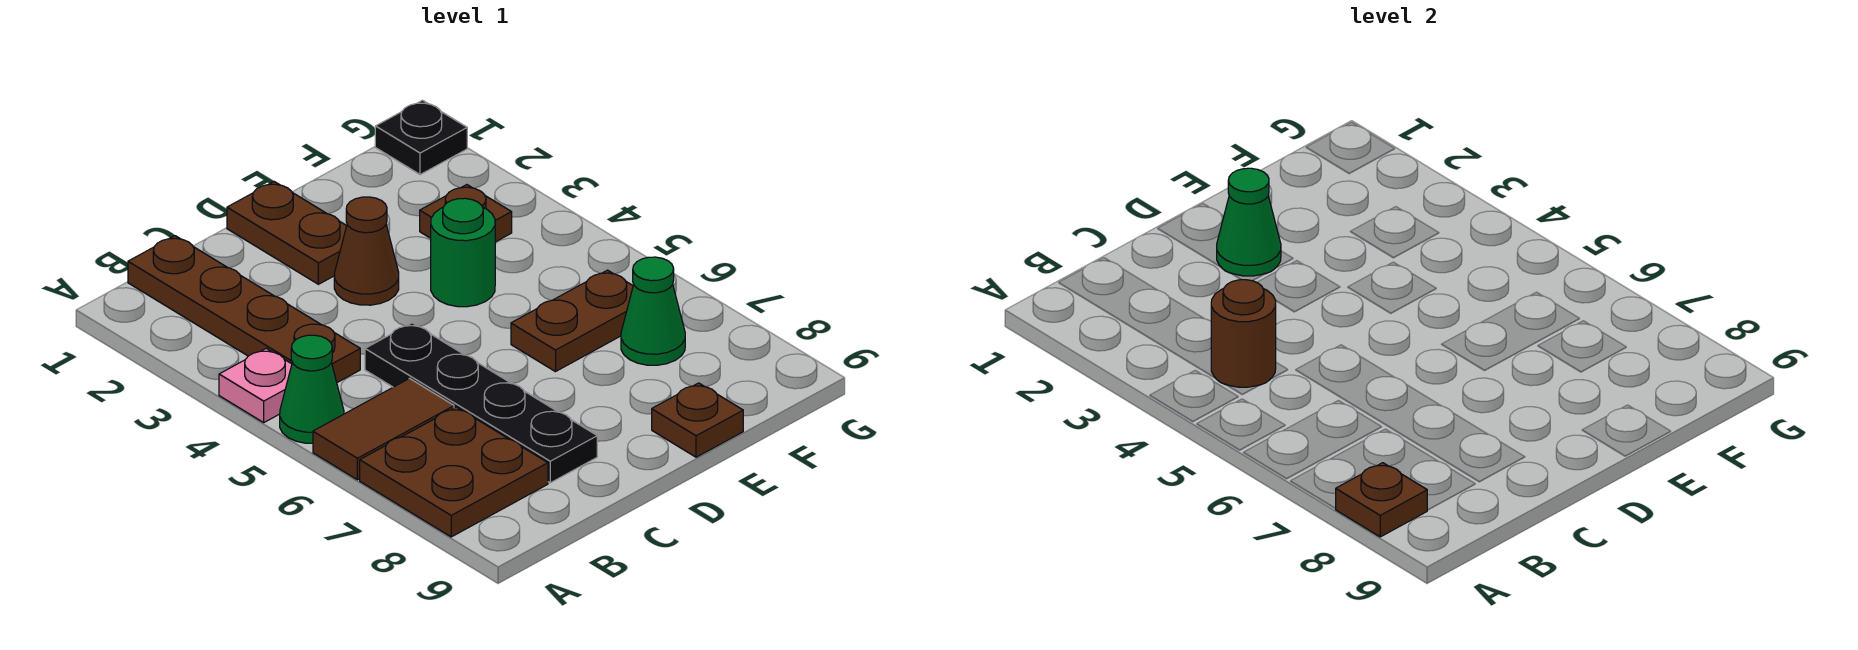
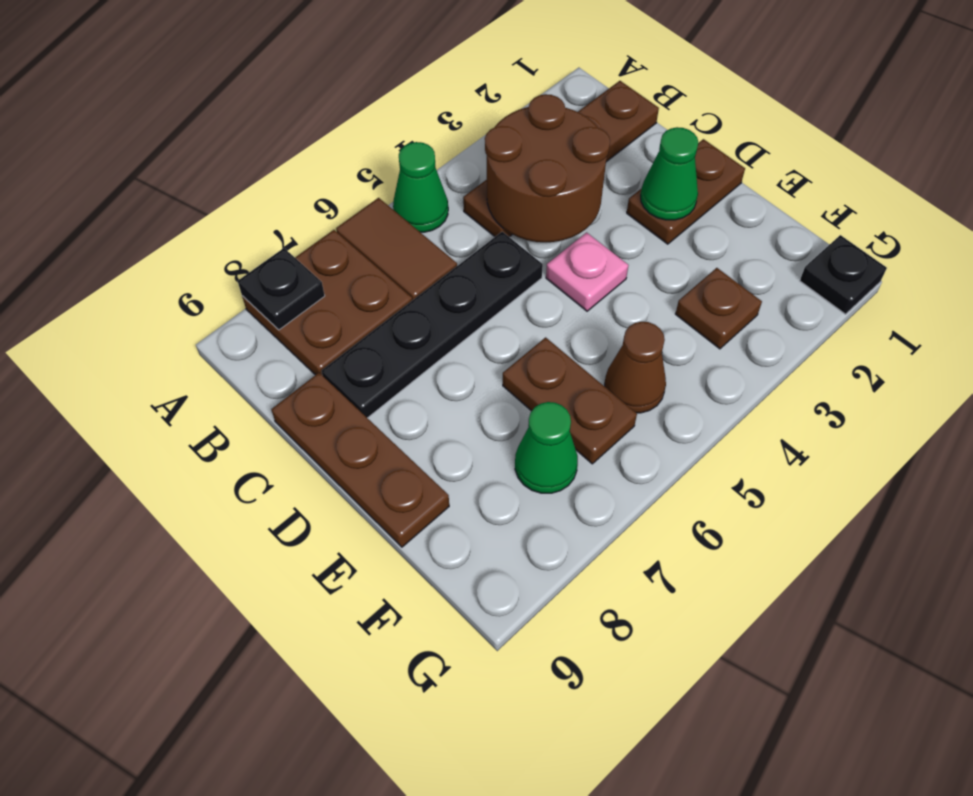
pink plate A4 level 1 -> pink plate D4 level 1
brown plate A8 level 2 -> black plate A8 level 2
brown round brick B4 level 2 -> brown round brick B3:C4 level 2
brown cone D3 level 1 -> brown cone F5 level 1
green round brick E4 level 1 -> none
brown plate E9 level 1 -> brown plate C9:E9 level 1

